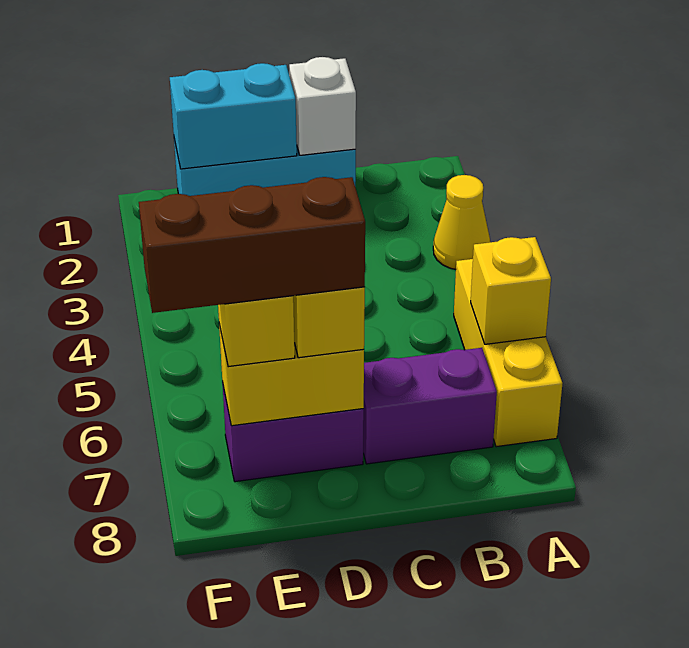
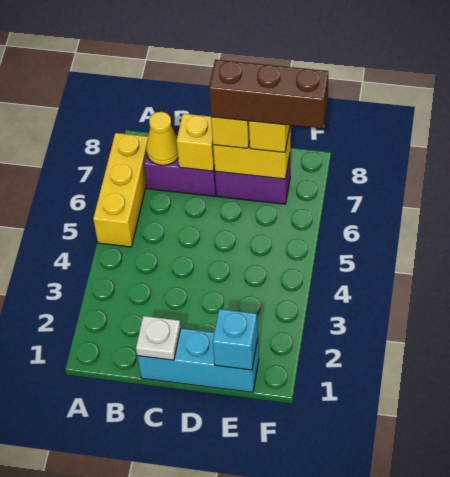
yellow cone A3 level 1 -> yellow cone B7 level 2
yellow brick A6 level 2 -> yellow brick C7 level 2
white brick C1 level 2 -> white plate C1 level 2
cyan brick D1:E1 level 2 -> cyan brick E1 level 2

